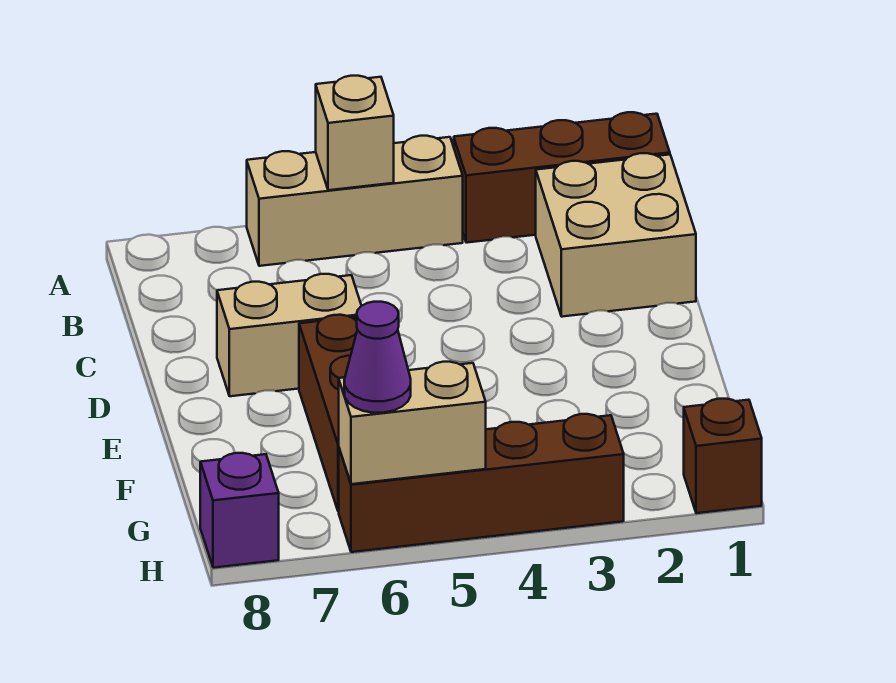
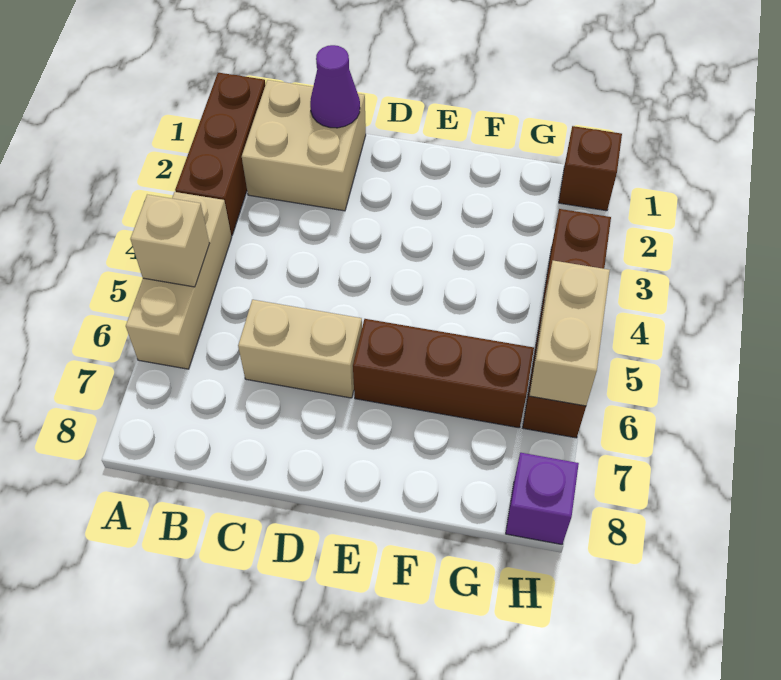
tan brick D6:D7 level 1 -> tan brick C6:D6 level 1
purple cone H6 level 3 -> purple cone C1 level 2

